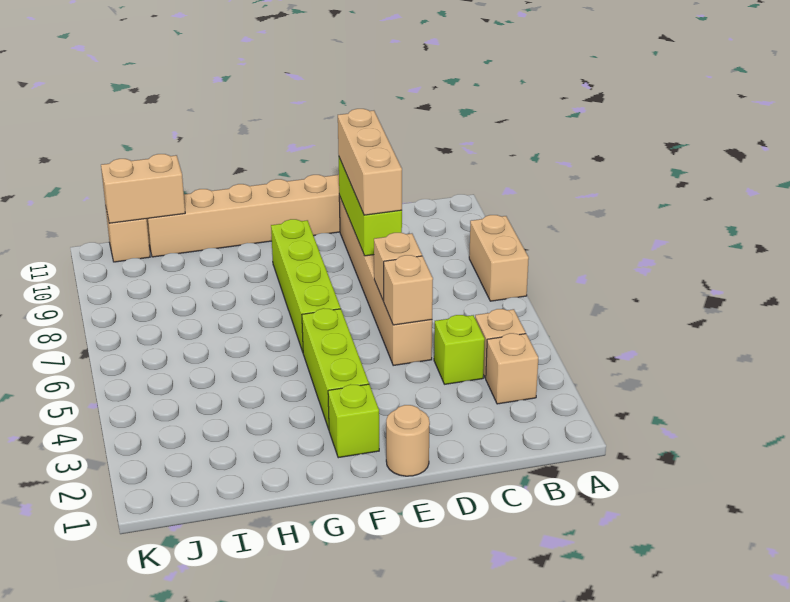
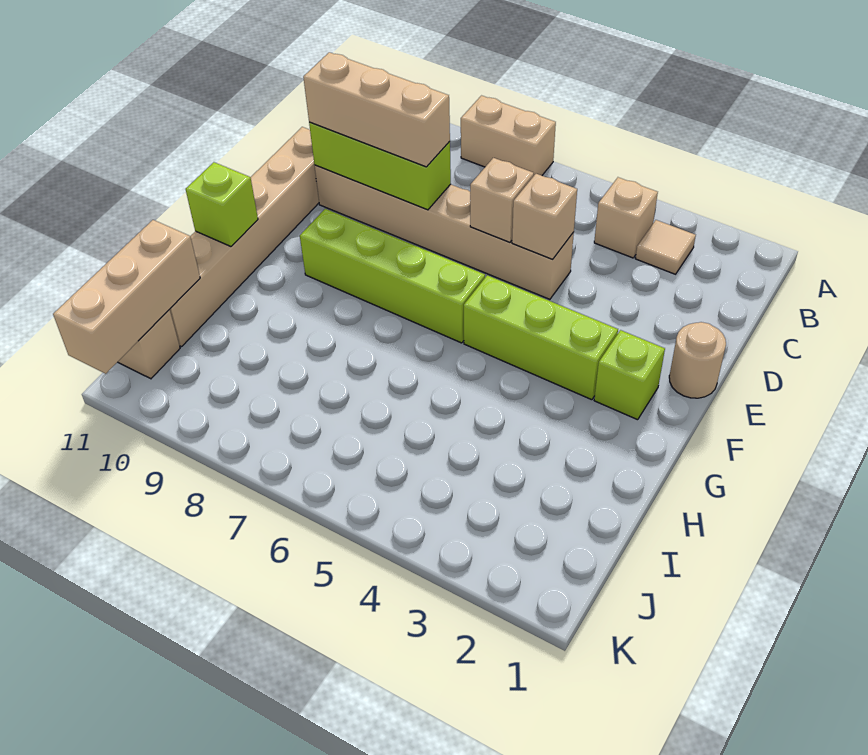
tan brick B3 level 1 -> tan tile B3 level 1
lime brick C4 level 1 -> lime brick G11 level 2
tan brick I11:J11 level 2 -> tan brick I11:K11 level 2

